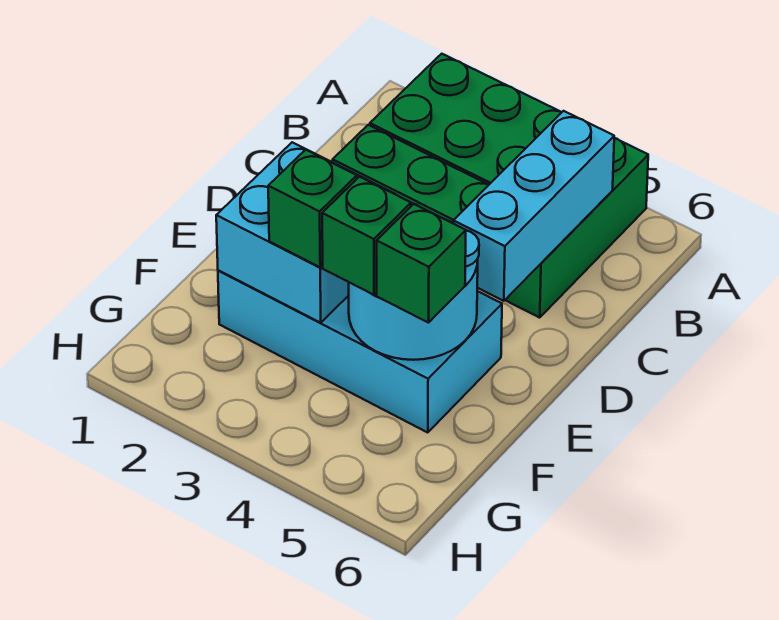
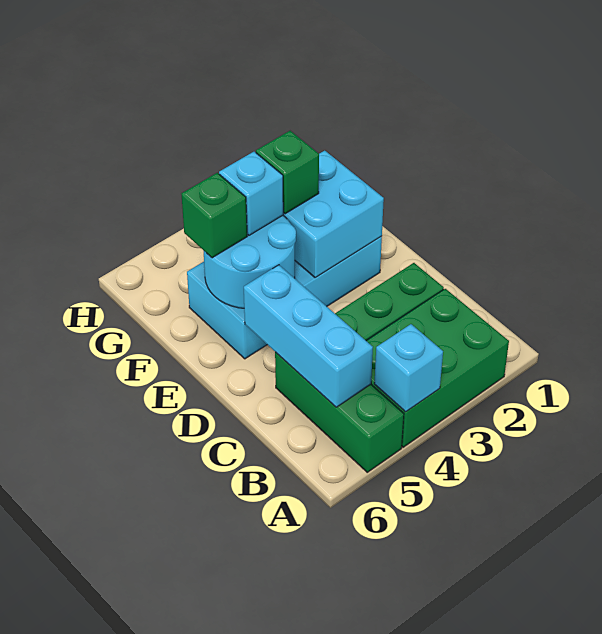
none -> cyan brick A4 level 2
green brick F4 level 3 -> cyan brick F4 level 3

